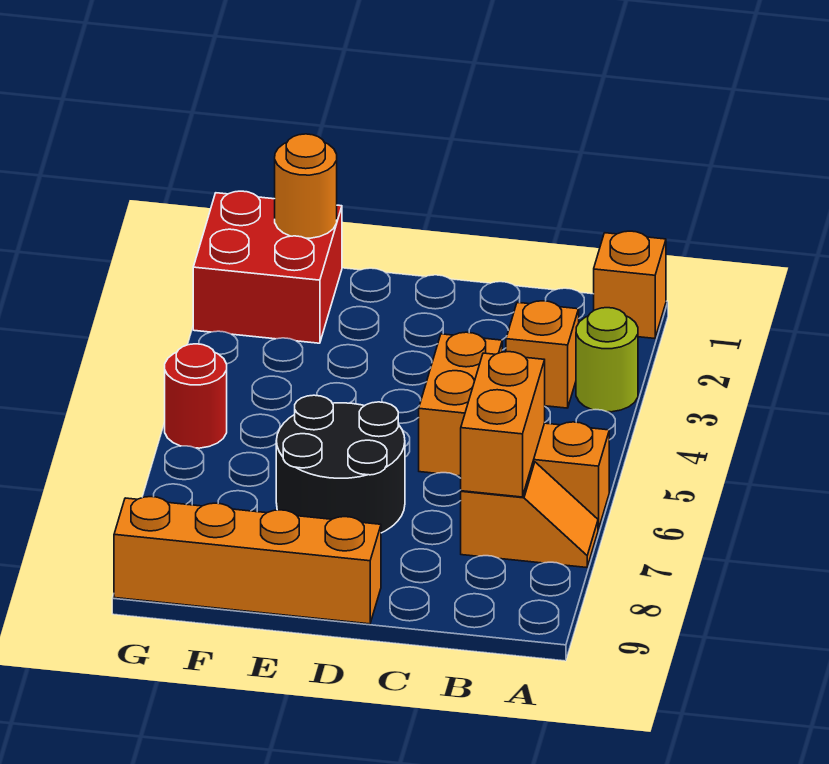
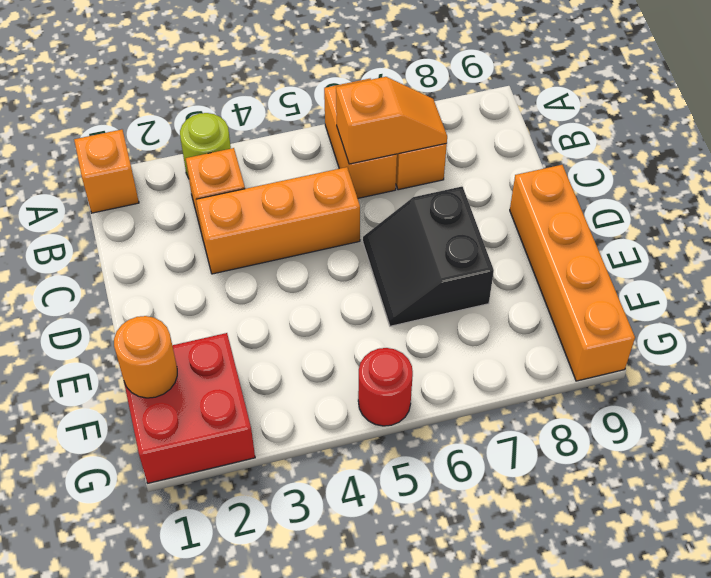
orange brick B6:B7 level 2 -> orange slope B6:B7 level 2 top 6
orange brick C4:C5 level 1 -> orange brick C3:C5 level 1
black round brick D6:E7 level 1 -> black slope D6:E7 level 1 top 7

